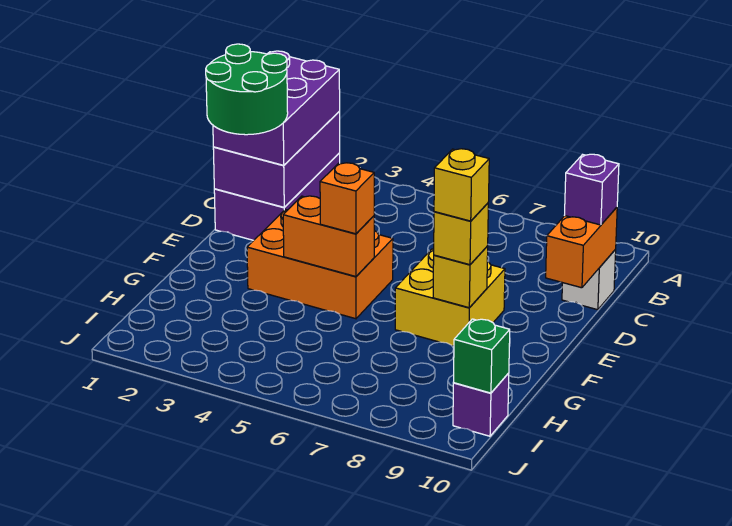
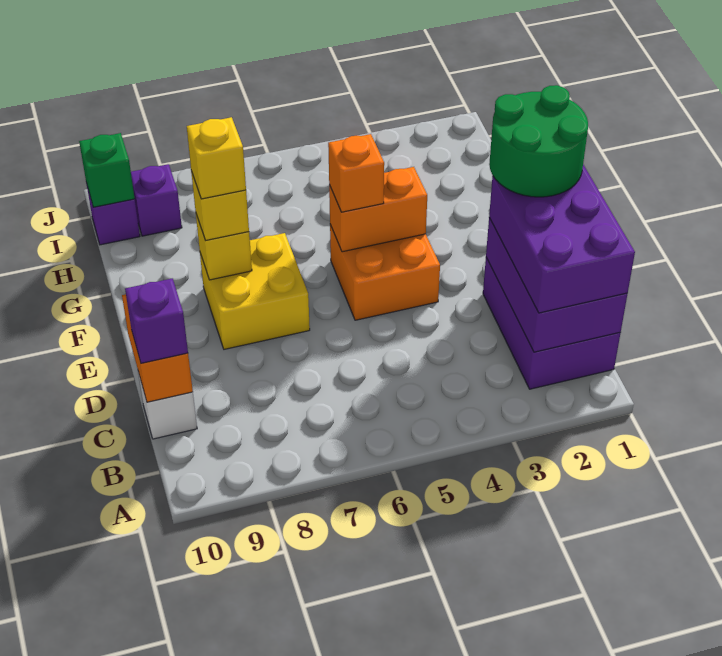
orange brick E3:F5 level 1 -> orange brick E4:F5 level 1
none -> purple brick I9 level 1

